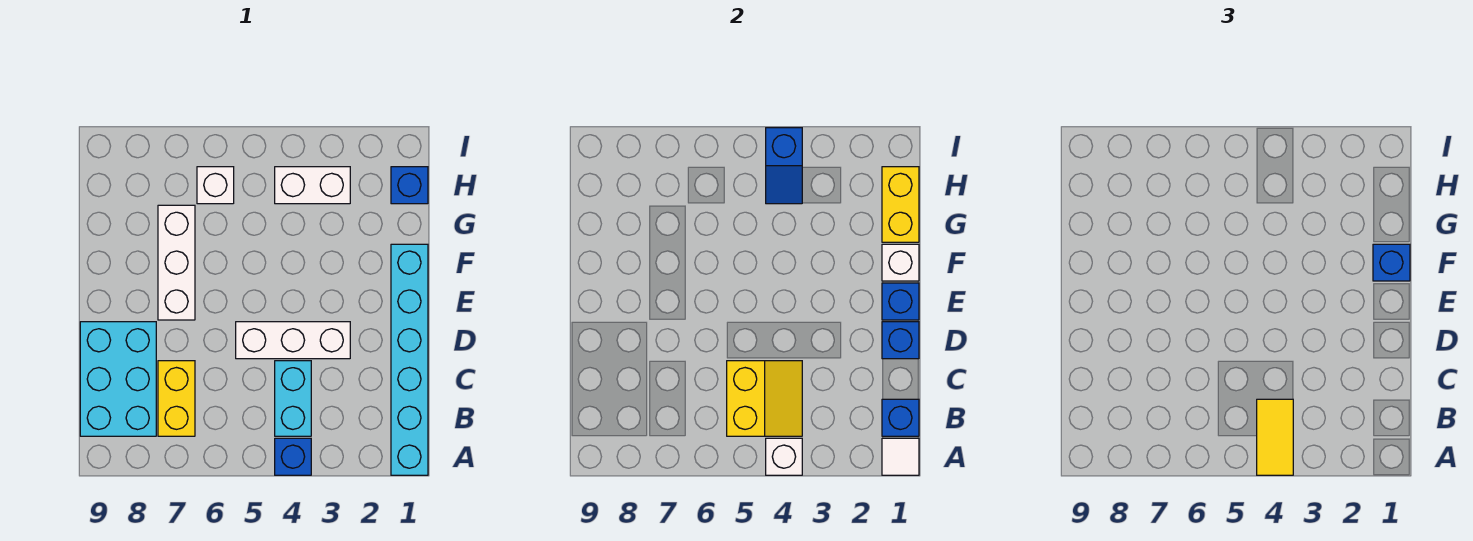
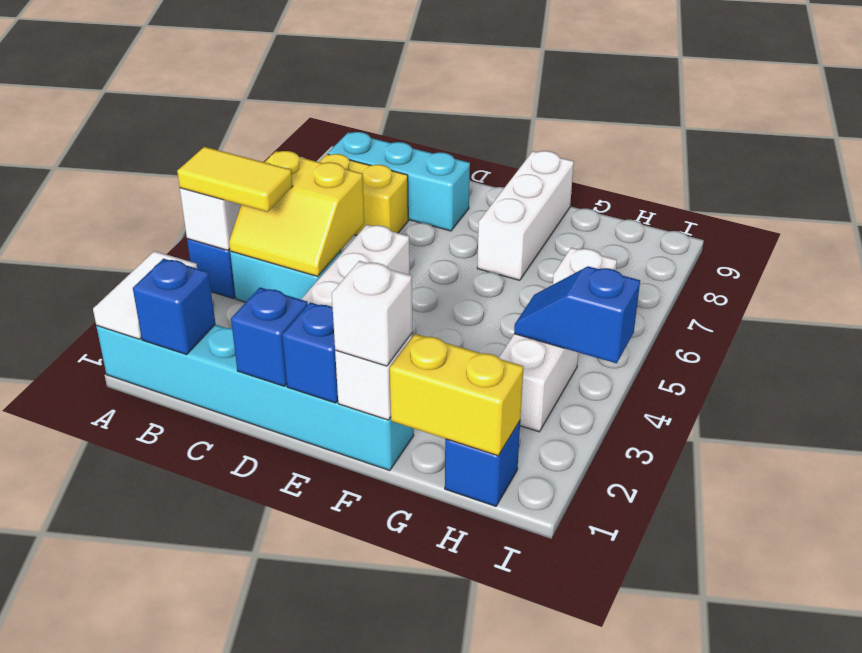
white tile A1 level 2 -> white tile A1:A2 level 2
cyan brick B8:D9 level 1 -> cyan brick B8:D8 level 1
white brick E7:G7 level 1 -> white brick F7:F9 level 1
blue brick F1 level 3 -> white brick F1 level 3

